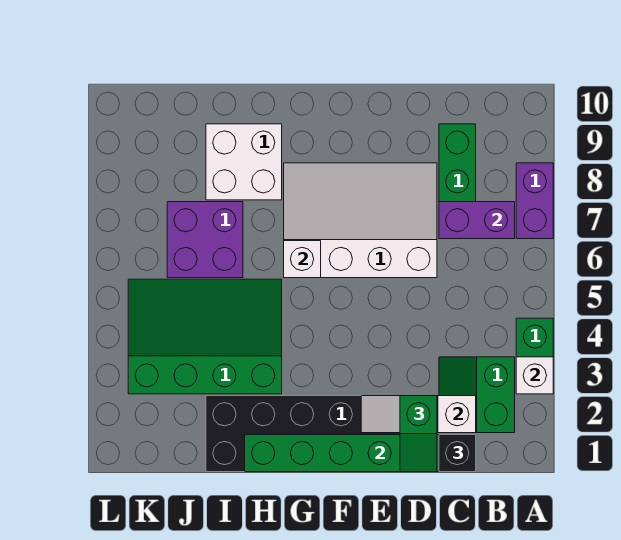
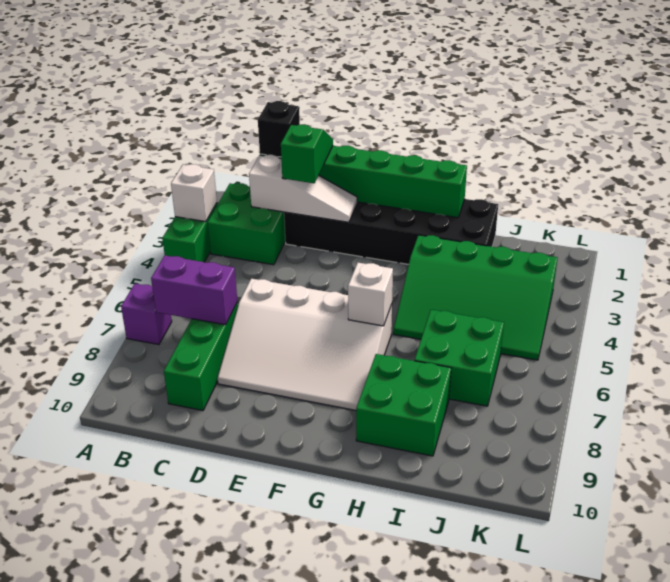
purple brick A7:A8 level 1 -> purple brick A7 level 1
green slope B2:C3 level 1 top B -> green brick B2:C3 level 1
white brick H8:I9 level 1 -> green brick H8:I9 level 1
purple brick I6:J7 level 1 -> green brick I6:J7 level 1

